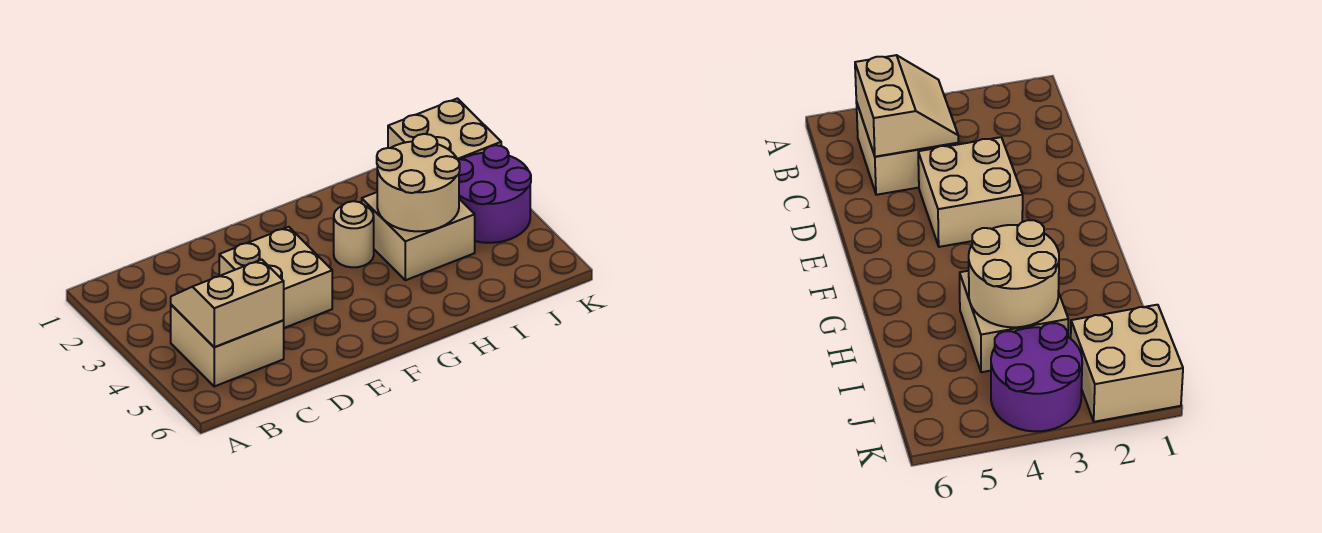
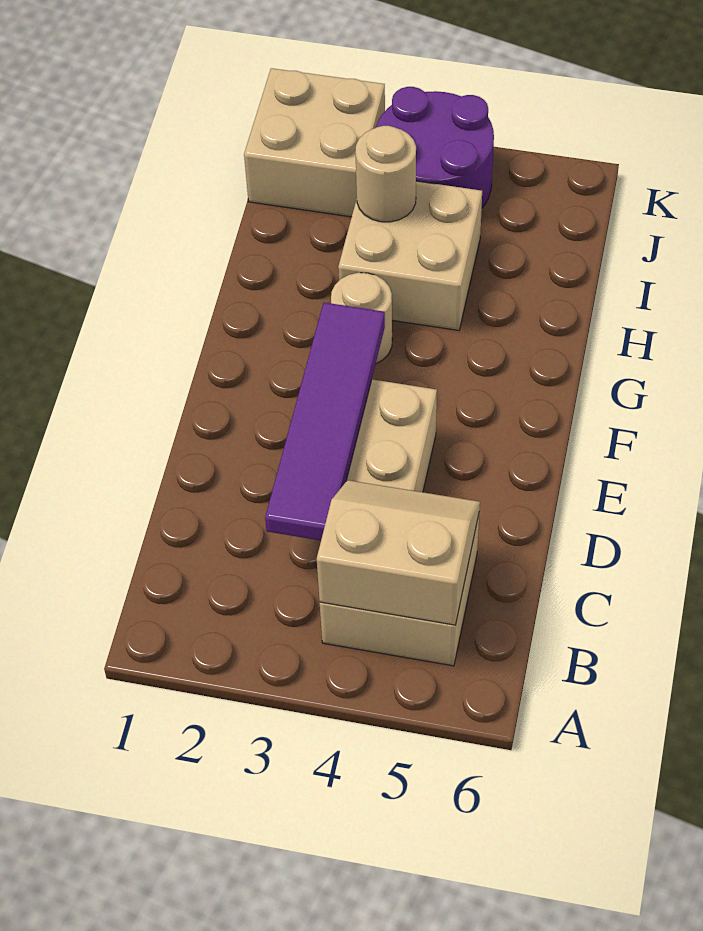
tan slope B4:C5 level 2 top 5 -> tan slope B4:C5 level 2 top B
none -> purple tile C3:F3 level 2
tan round brick H3:I4 level 2 -> tan round brick I3 level 2

